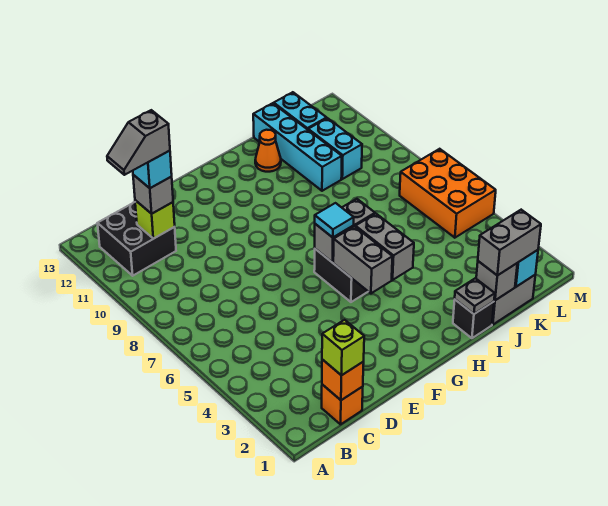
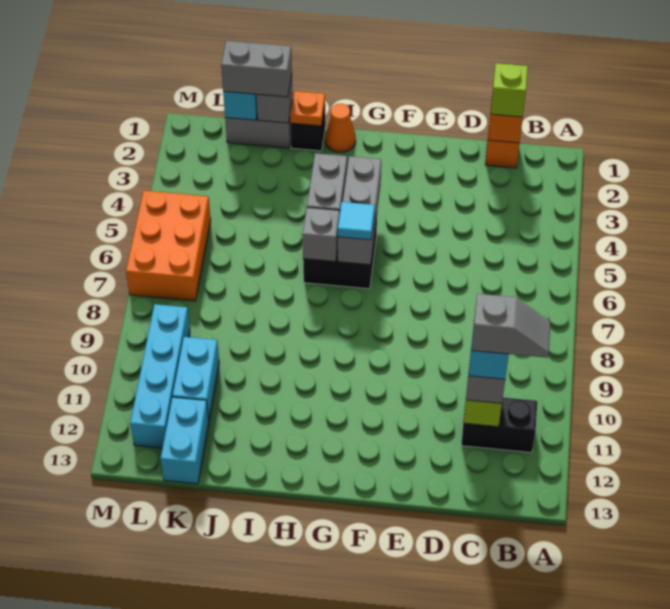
black brick B11:C12 level 1 -> black brick B11:C11 level 1
grey plate I1 level 2 -> orange plate I1 level 2
orange cone I12 level 1 -> orange cone H1 level 1
cyan brick J10:J13 level 1 -> cyan brick L9:L12 level 1

